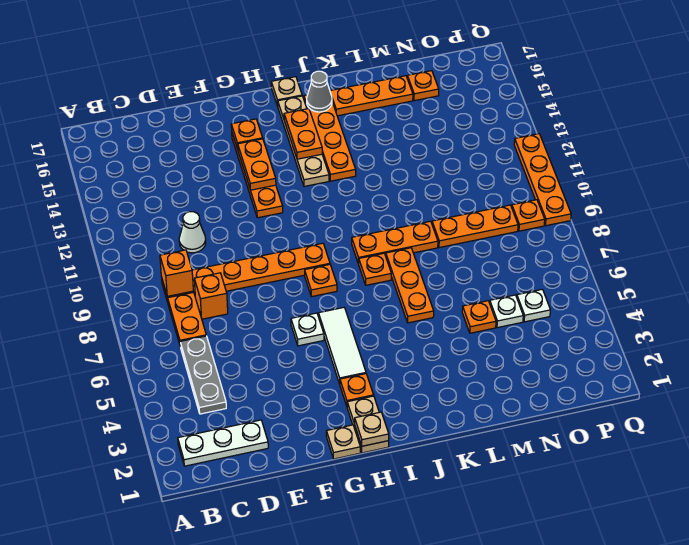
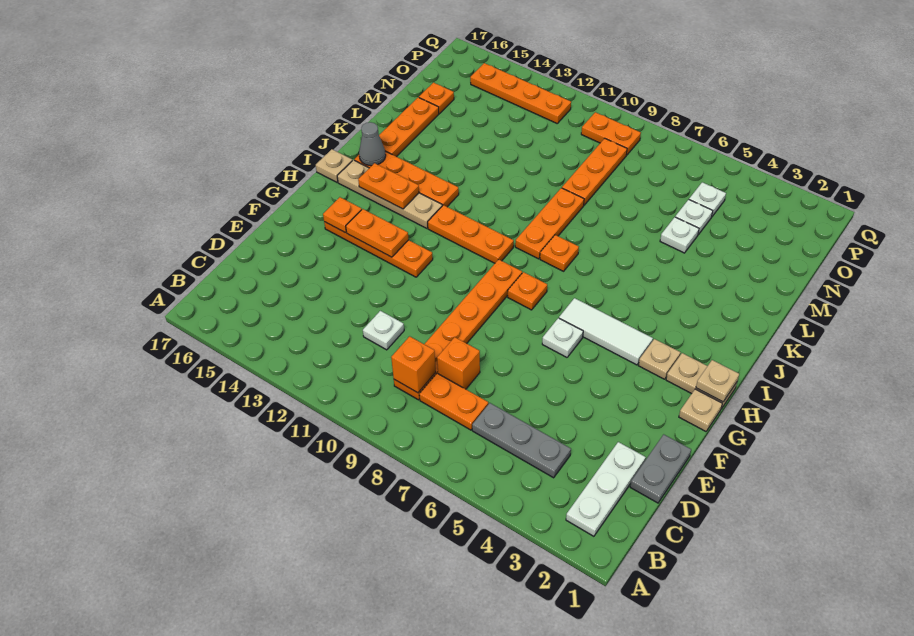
none -> grey plate D1:E1 level 1
white cone D11 level 1 -> white plate D11 level 1
orange plate H3 level 1 -> tan plate H3 level 1
orange plate K6:K8 level 1 -> orange plate I10:I12 level 1
orange plate M5 level 1 -> white plate M5 level 1
orange plate P9 level 1 -> orange plate P9:P10 level 1
orange plate Q9:Q12 level 1 -> orange plate P12:P15 level 1

